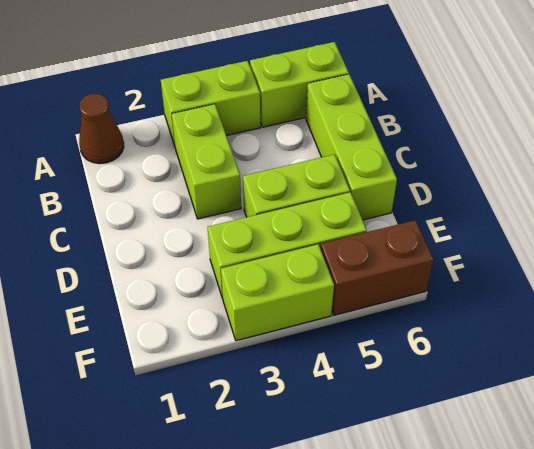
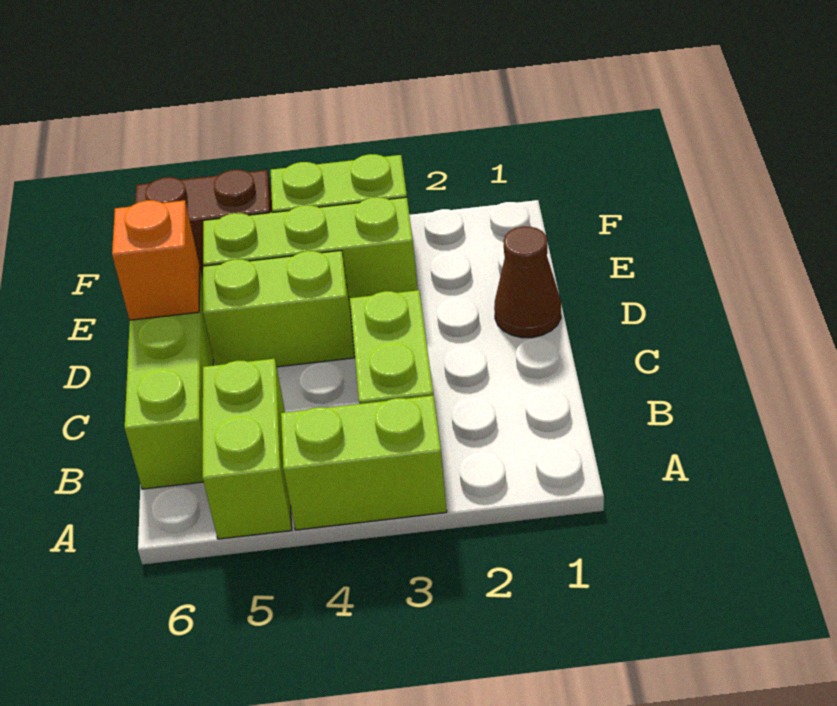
brown cone A1 level 1 -> brown cone D1 level 1
lime brick A5:A6 level 1 -> lime brick A5:B5 level 1
none -> orange brick D6 level 2

